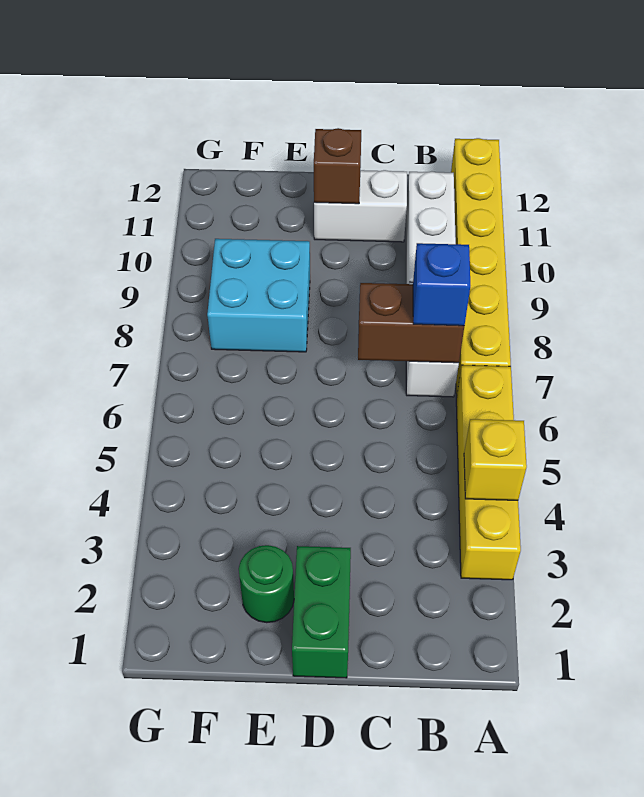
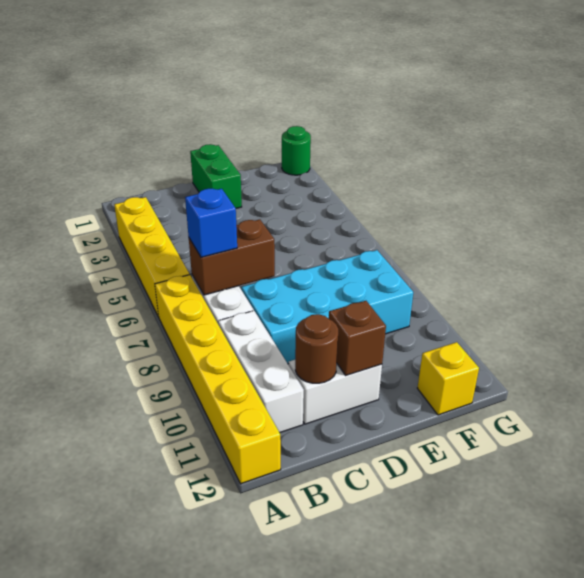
yellow brick A4 level 2 -> yellow brick F12 level 1
none -> brown round brick C11 level 2
green round brick E2 level 1 -> green round brick G1 level 1
cyan brick E8:F9 level 1 -> cyan brick C8:F9 level 1

